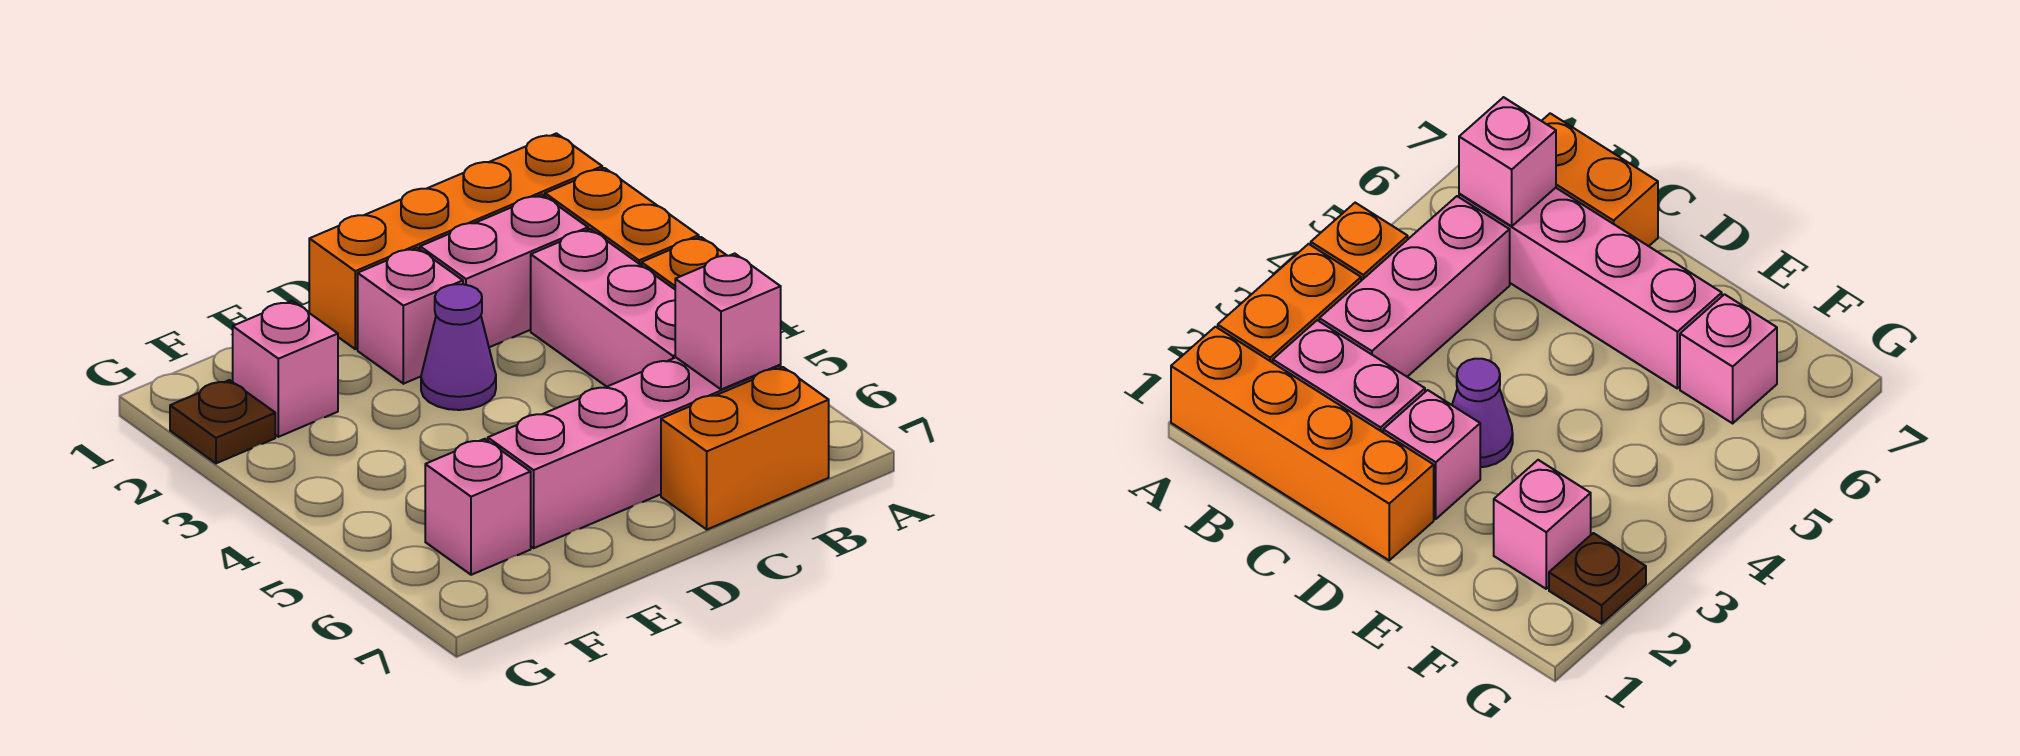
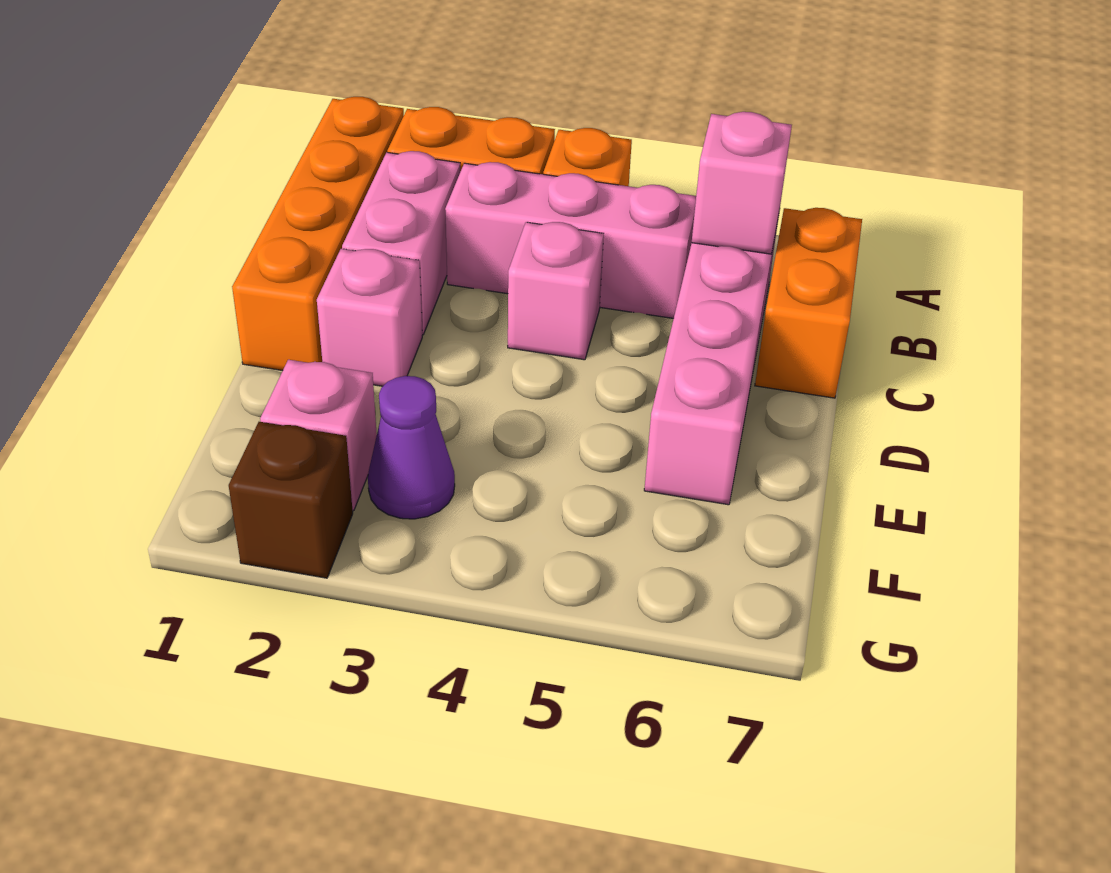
purple cone D3 level 1 -> purple cone F3 level 1
pink brick F6 level 1 -> pink brick C4 level 1
brown plate G2 level 1 -> brown brick G2 level 1

